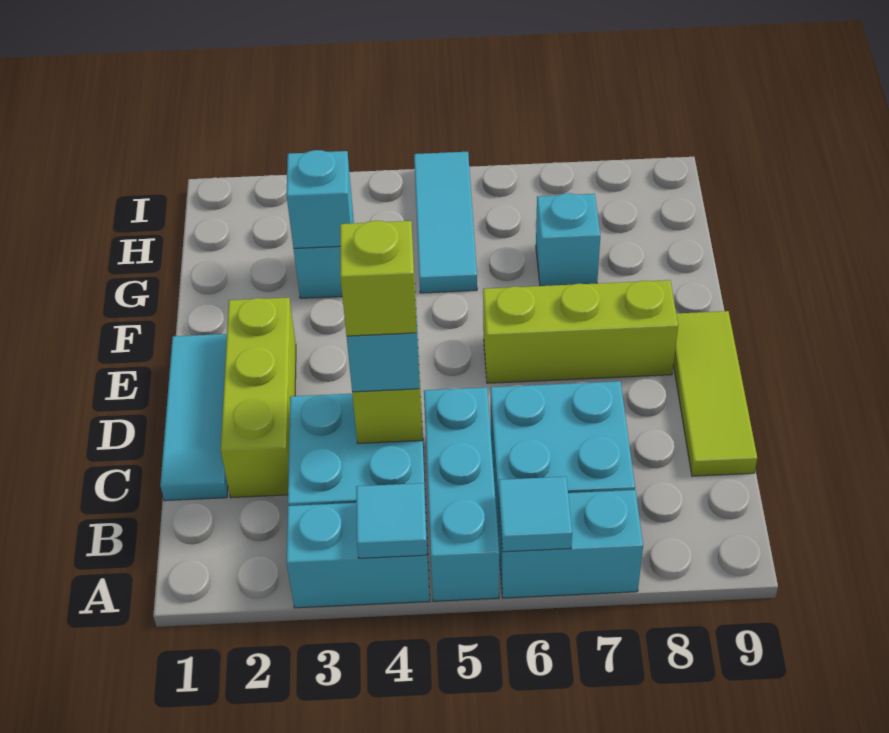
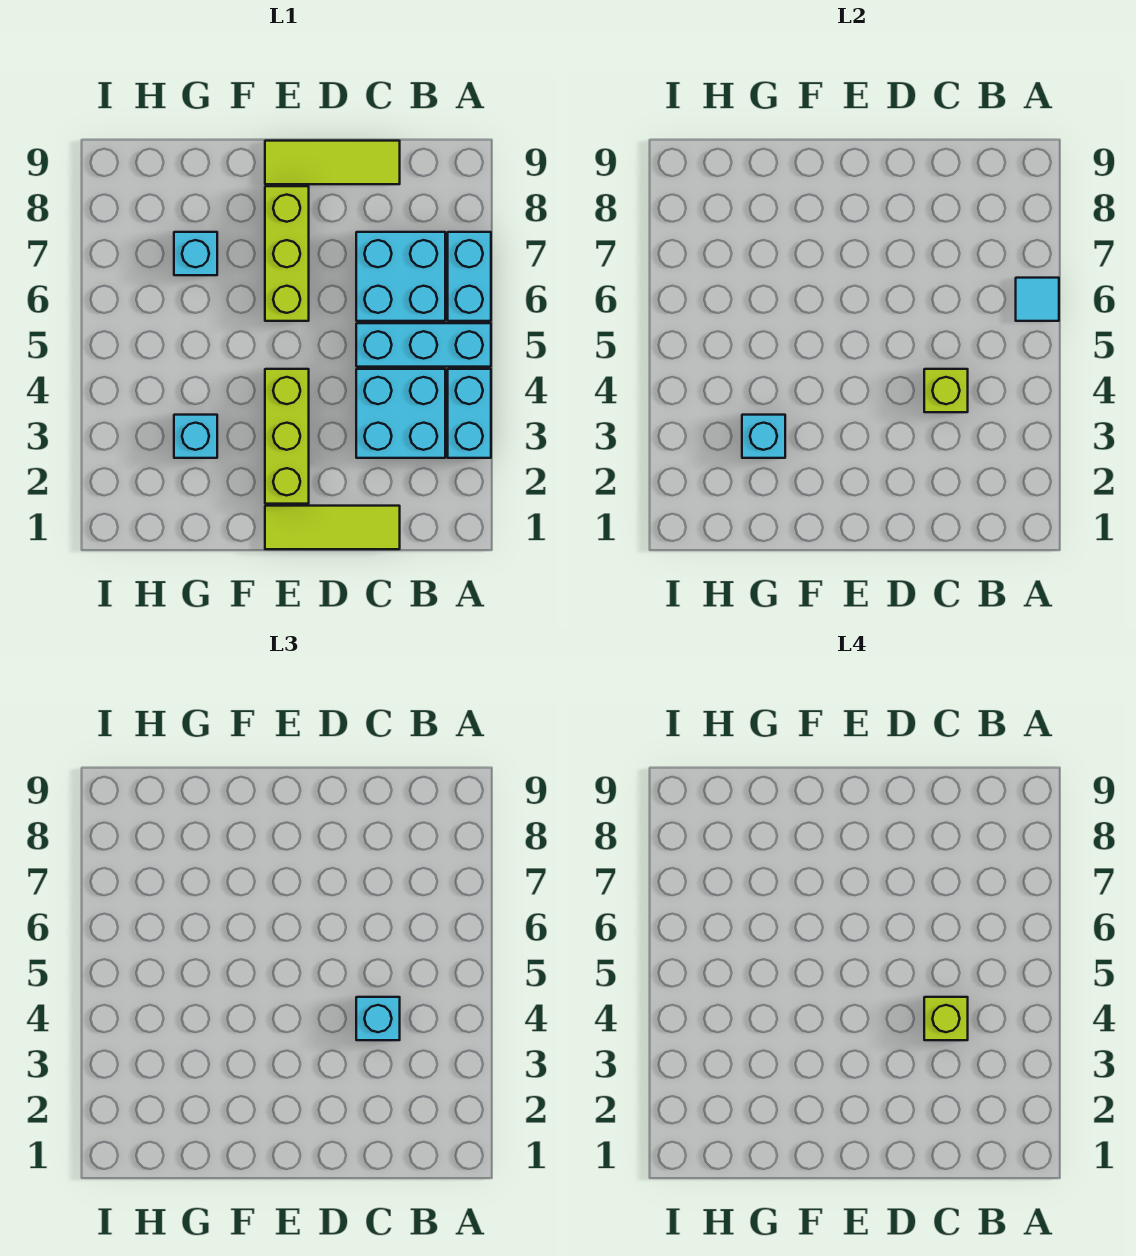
cyan tile A4 level 2 -> none
cyan tile C1:E1 level 1 -> lime tile C1:E1 level 1
lime brick C2:E2 level 1 -> lime brick E2:E4 level 1
cyan tile G5:I5 level 1 -> none

